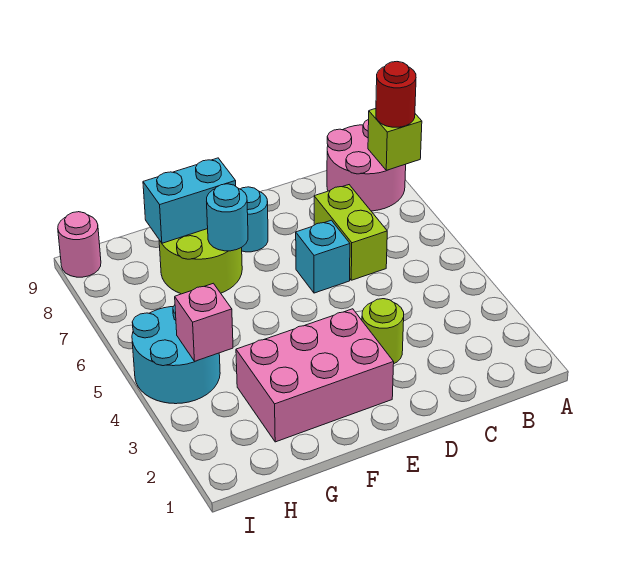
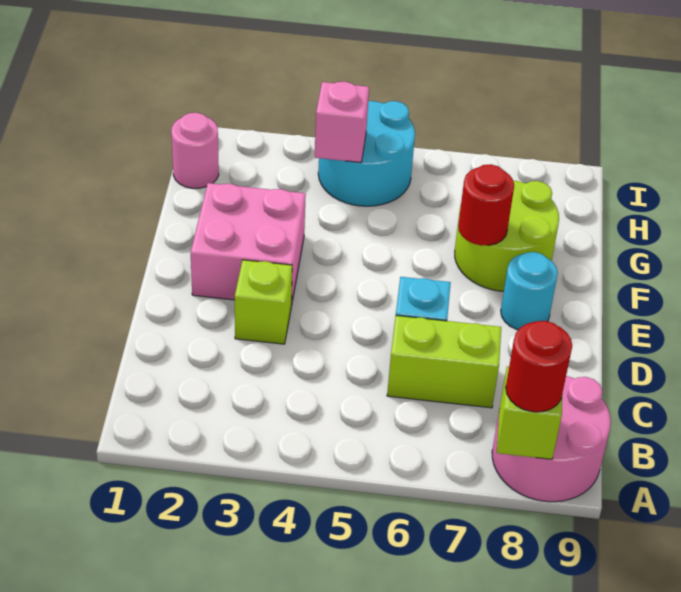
lime round brick D3 level 1 -> lime brick D3 level 1
pink brick E2:G3 level 1 -> pink brick E2:F3 level 1
cyan round brick F7 level 2 -> red round brick F7 level 2
cyan brick F8:G8 level 2 -> none
pink round brick I9 level 1 -> pink round brick H1 level 1

